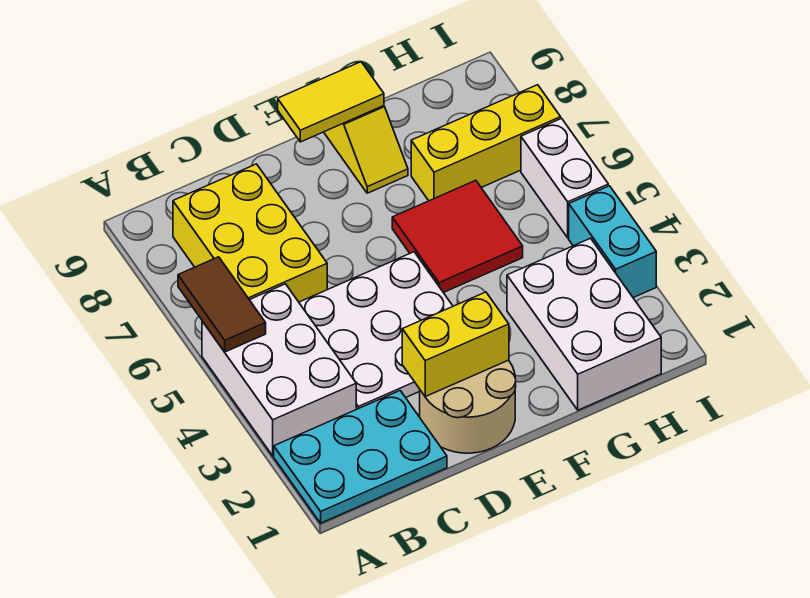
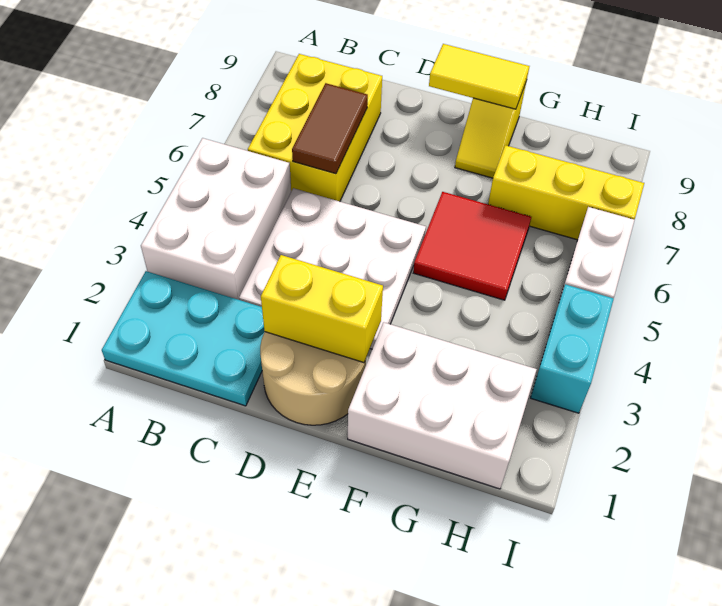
brown tile A5:A6 level 2 -> brown tile C6:C7 level 2
white brick G1:H3 level 1 -> white brick F1:H2 level 1

